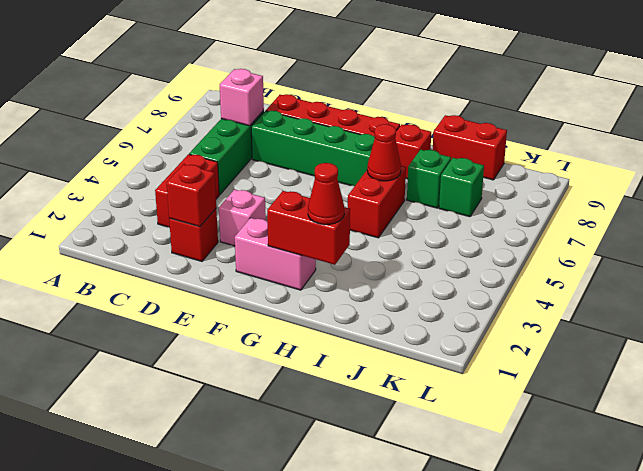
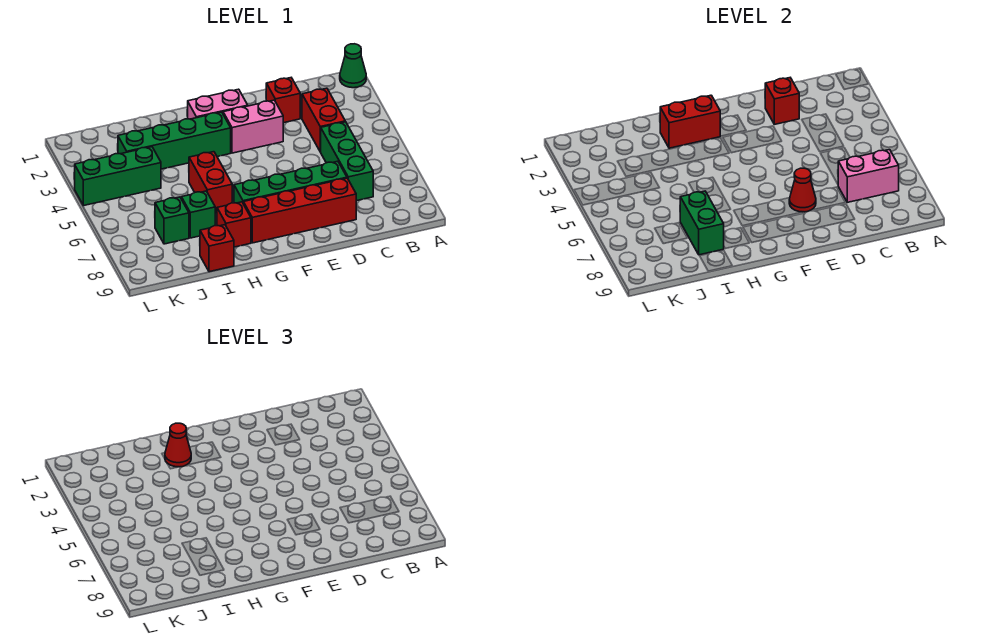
none -> green cone A1 level 1
pink brick C7 level 2 -> pink brick B7:C7 level 2
pink brick E3 level 1 -> pink brick E3:F3 level 1
none -> green brick G3:J3 level 1
red cone H6 level 2 -> red cone E7 level 2
none -> green brick I7:I8 level 2
red brick I9:J9 level 1 -> red brick I9 level 1
none -> green brick J4:L4 level 1

